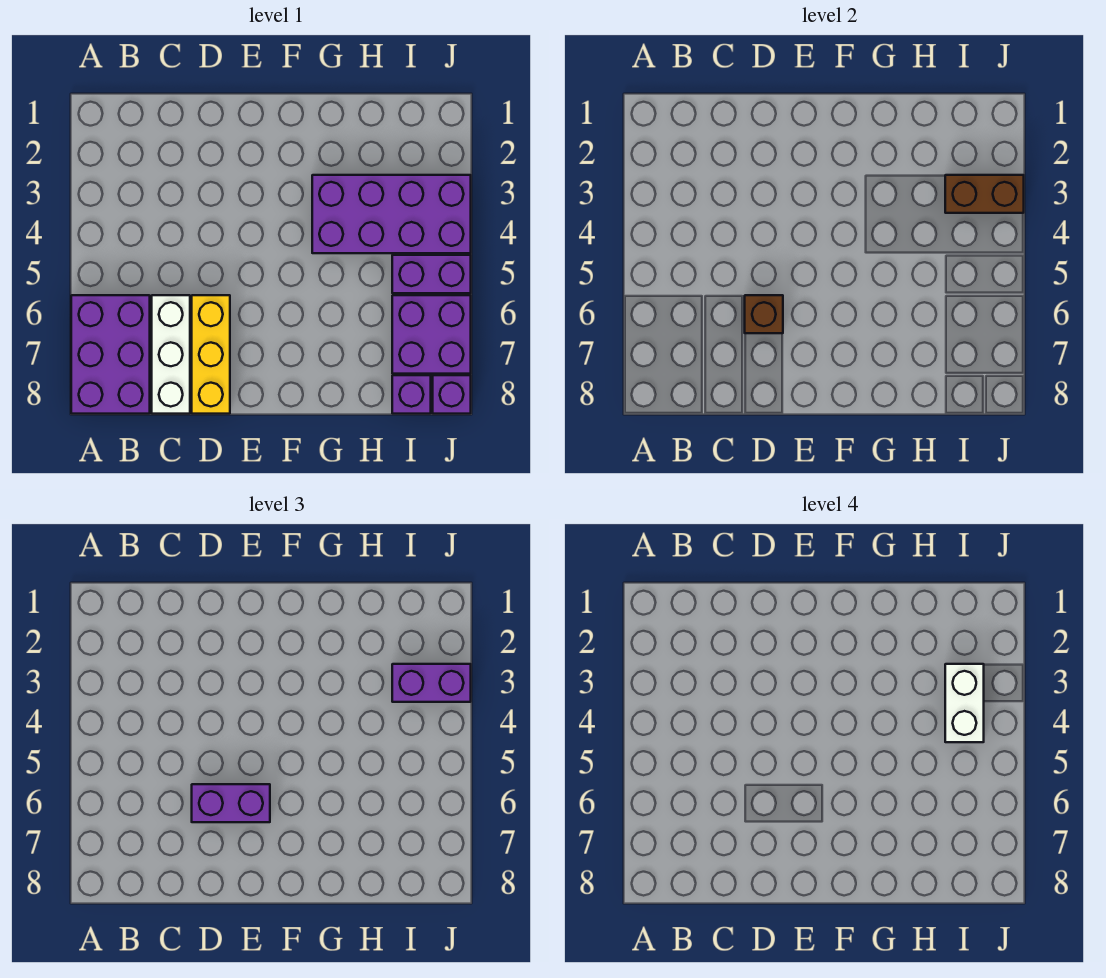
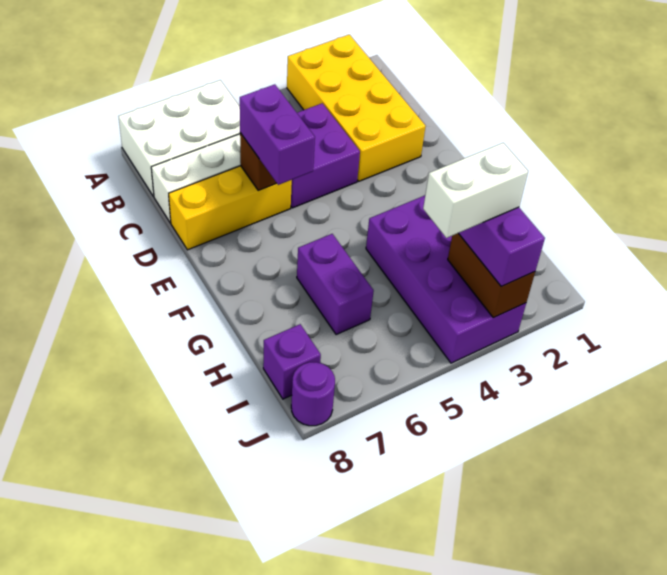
none -> yellow brick A2:D3 level 1
purple brick A6:B8 level 1 -> white brick A6:B8 level 1
purple brick I5:J5 level 1 -> purple brick G6:H6 level 1
purple brick I6:J7 level 1 -> purple brick C4:D5 level 1
purple brick J8 level 1 -> purple round brick J8 level 1

